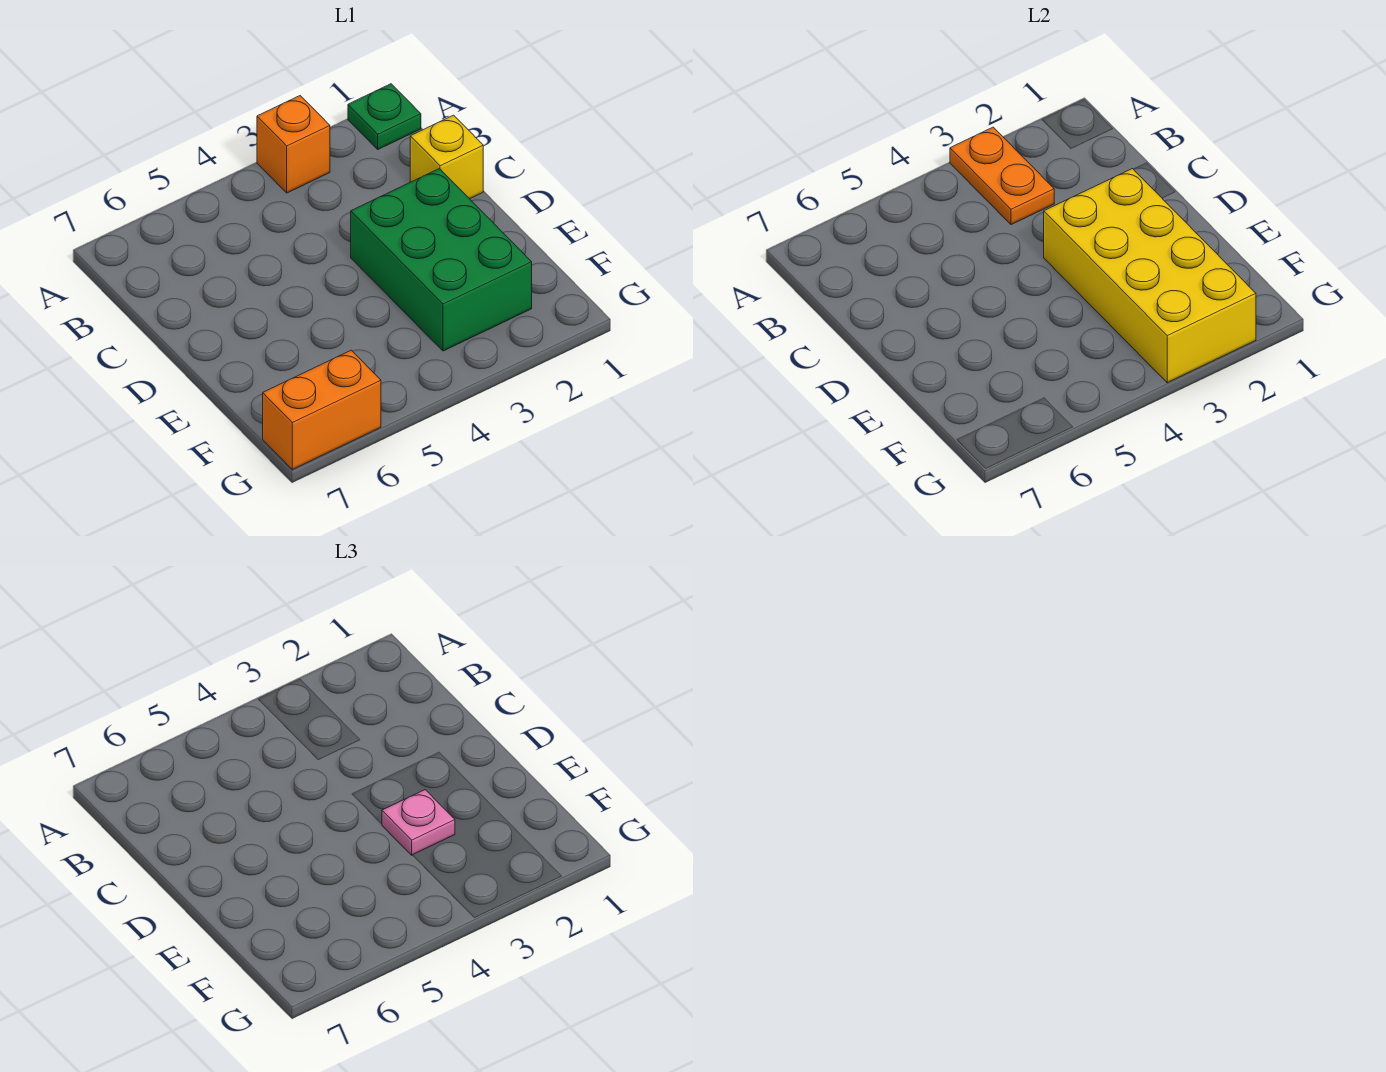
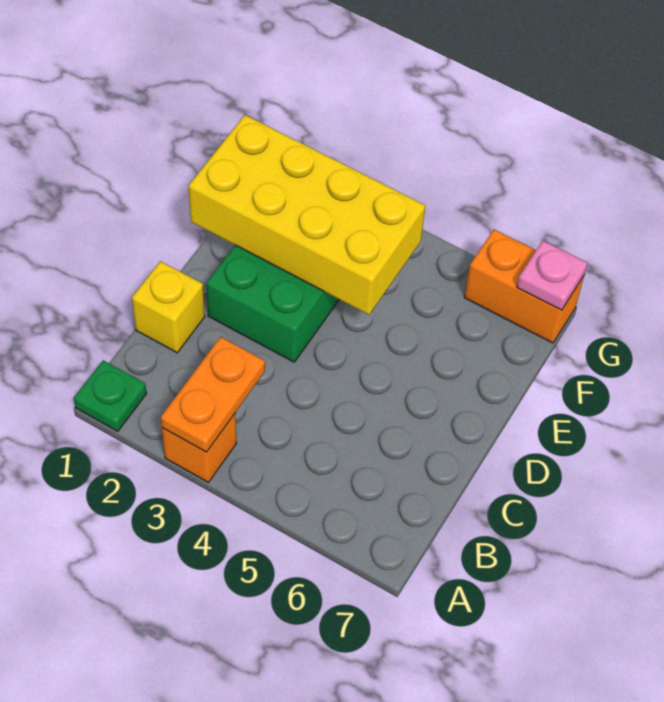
yellow brick D2:G3 level 2 -> yellow brick E1:F4 level 2
pink plate E3 level 3 -> pink plate G7 level 2

